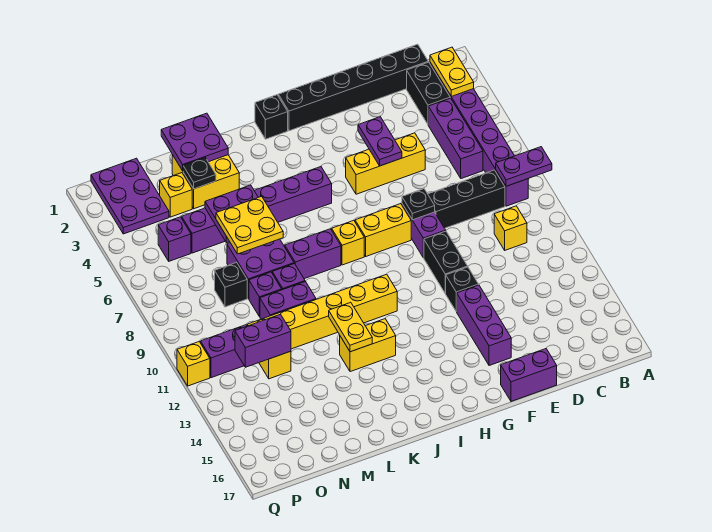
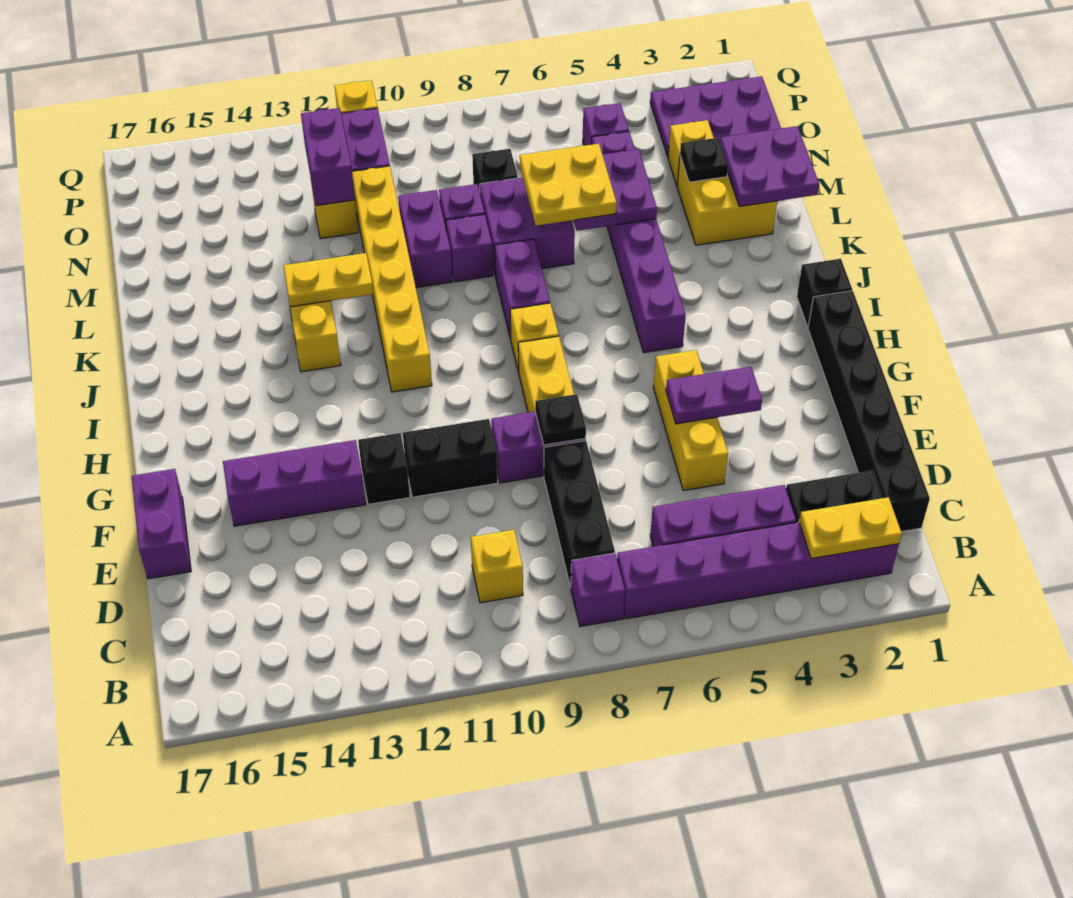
purple plate A8:B8 level 2 -> none

